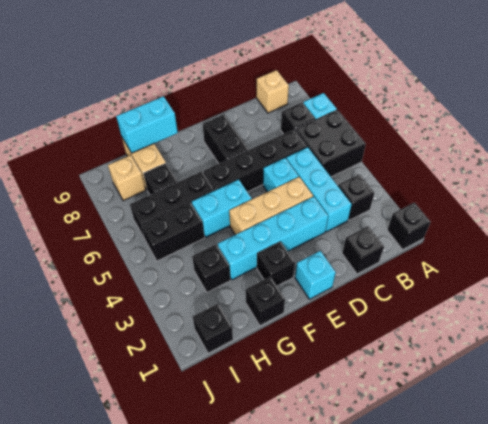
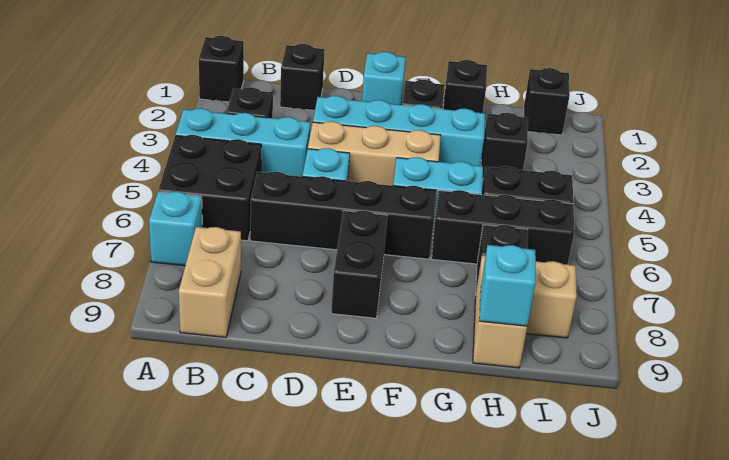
black brick B7 level 1 -> none
tan brick B9 level 1 -> tan brick B8:B9 level 1
cyan brick C3:C5 level 1 -> cyan brick A4:C4 level 1
cyan brick G9:H9 level 2 -> cyan brick H9 level 2

